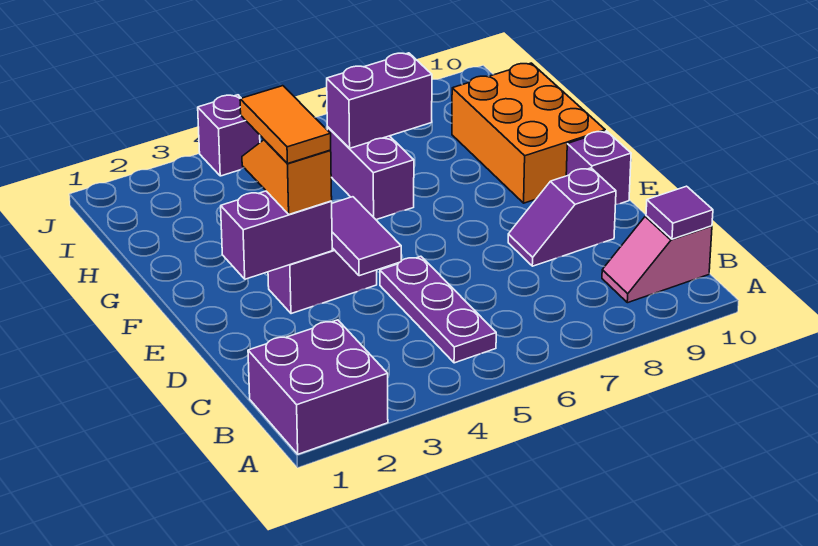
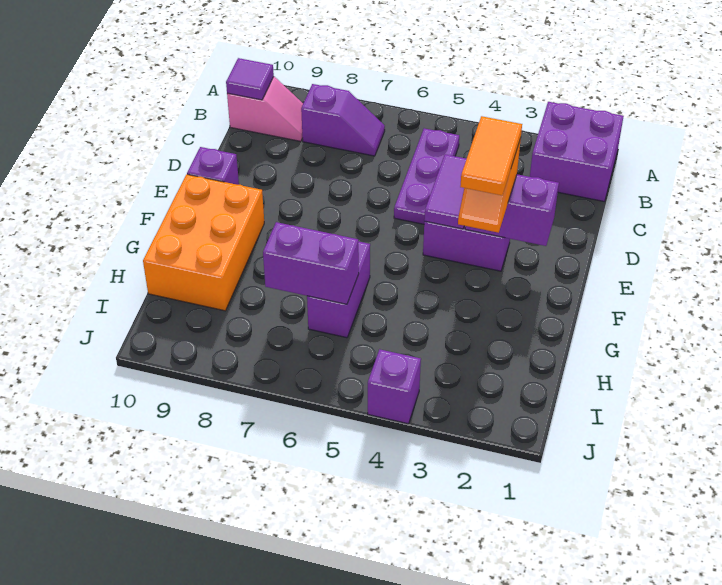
purple slope D8:D9 level 1 top 9 -> purple slope B7:B8 level 1 top 8

